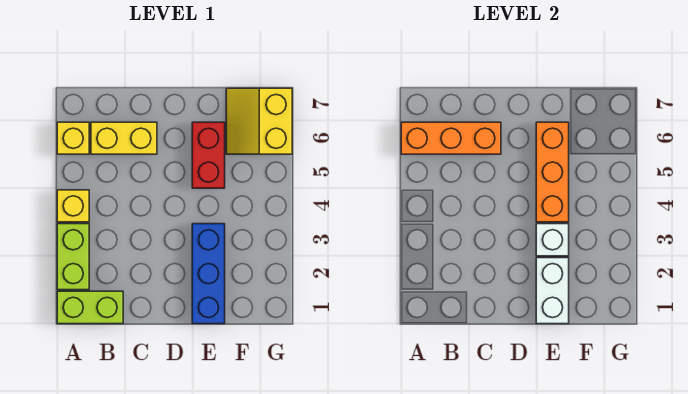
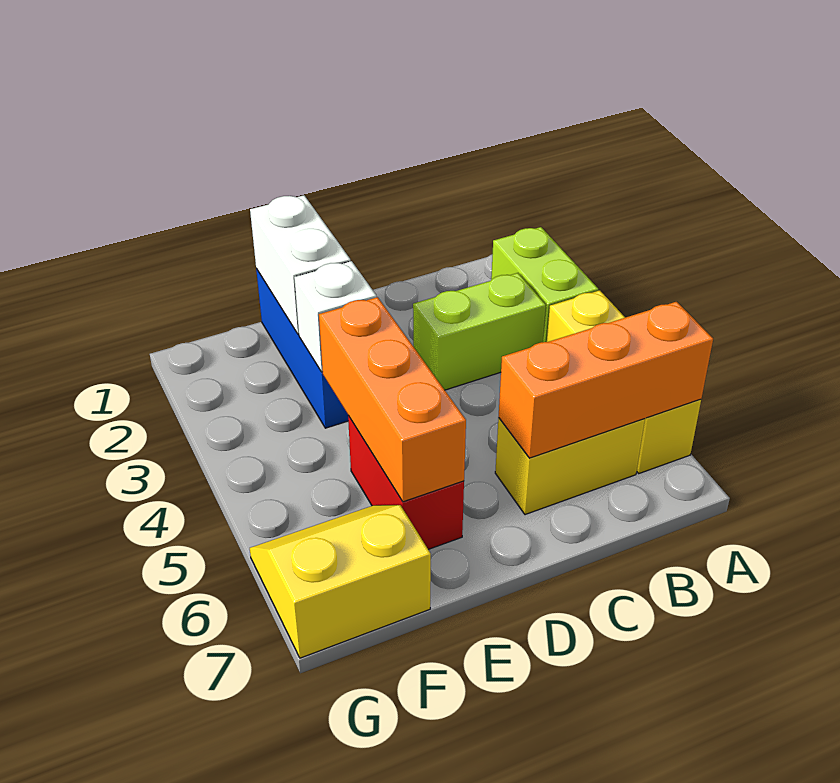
lime brick A1:B1 level 1 -> lime brick B3:C3 level 1
yellow slope F6:G7 level 1 top G -> yellow slope F6:G7 level 1 top 7

